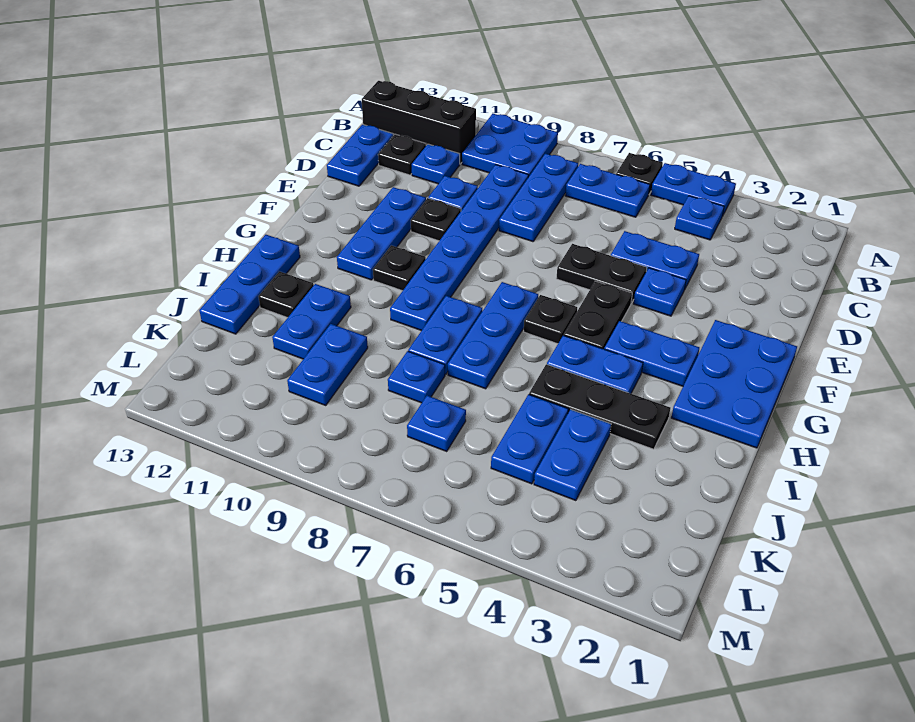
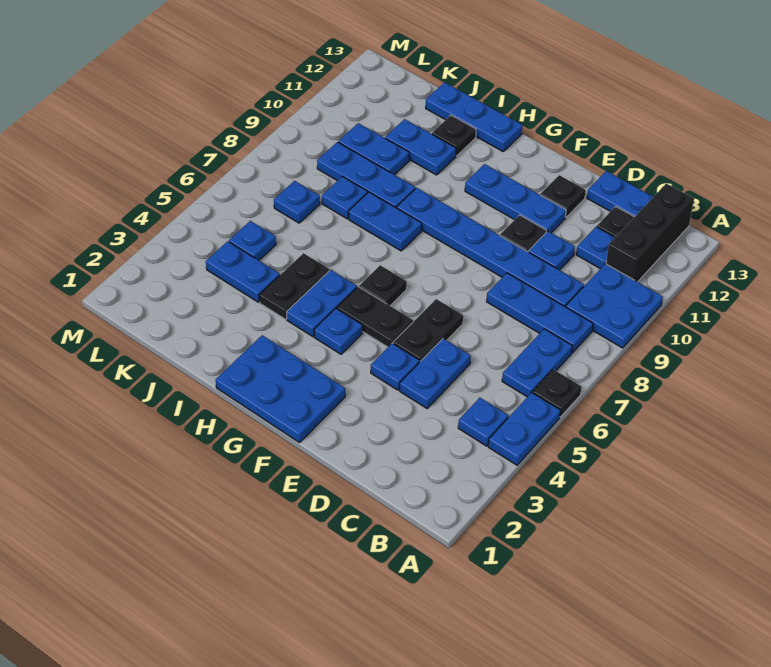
blue plate G3:G4 level 1 -> blue plate G4 level 1
blue plate G7:I7 level 1 -> blue plate I9:K9 level 1
black plate G10 level 1 -> black plate E12 level 1
black plate I3:I5 level 1 -> black plate I4:I5 level 1
blue plate J5:K5 level 1 -> blue plate K5 level 1

